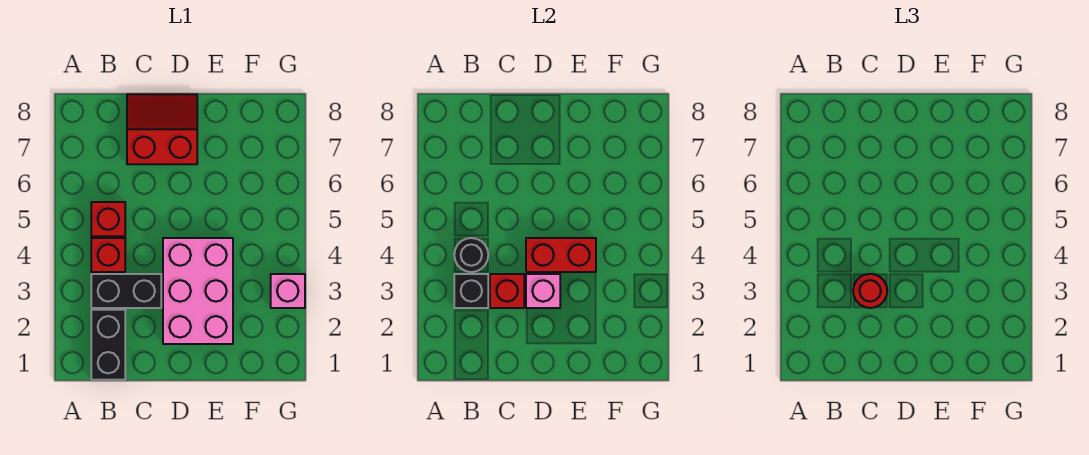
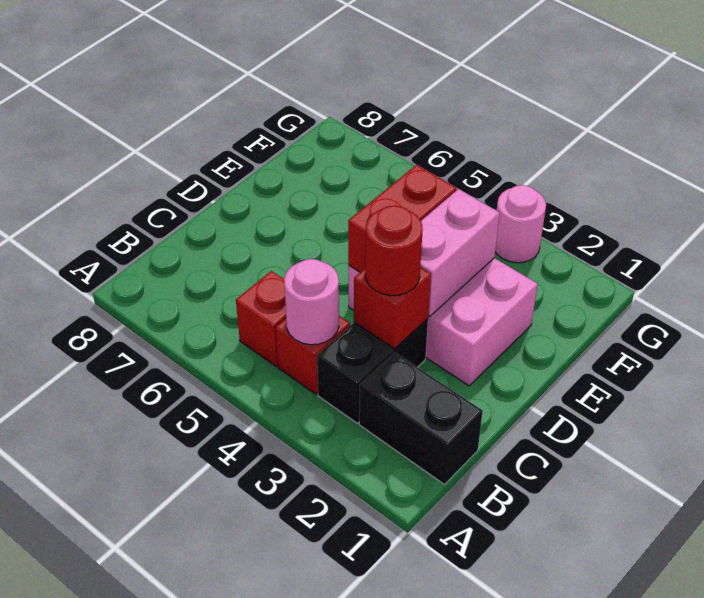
black brick B3 level 2 -> none
black round brick B4 level 2 -> pink round brick B4 level 2
red slope C7:D8 level 1 top 7 -> none
pink brick D3 level 2 -> pink brick D3:E3 level 2
pink brick G3 level 1 -> pink round brick G3 level 1

